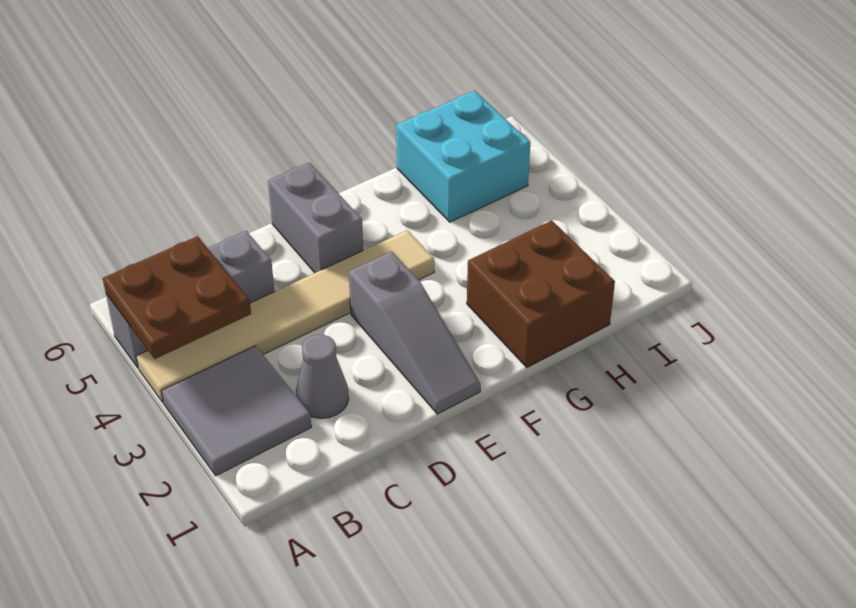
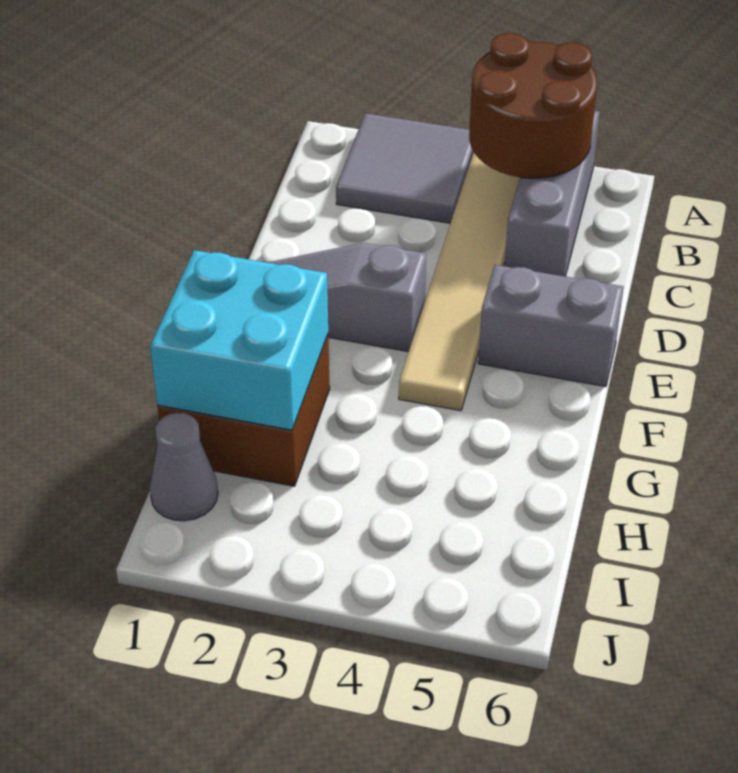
brown plate A4:B5 level 2 -> brown round brick A4:B5 level 2
grey cone C2 level 1 -> grey cone I1 level 1
cyan brick H5:I6 level 1 -> cyan brick G1:H2 level 2

